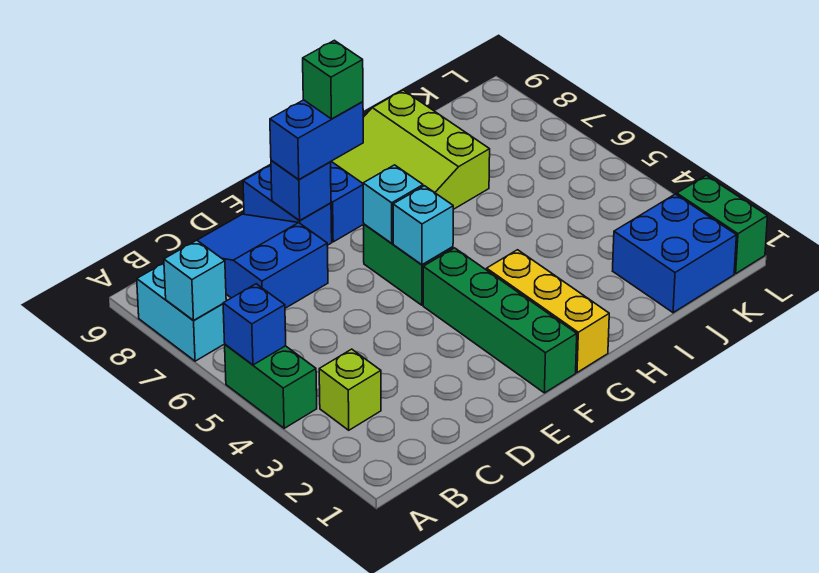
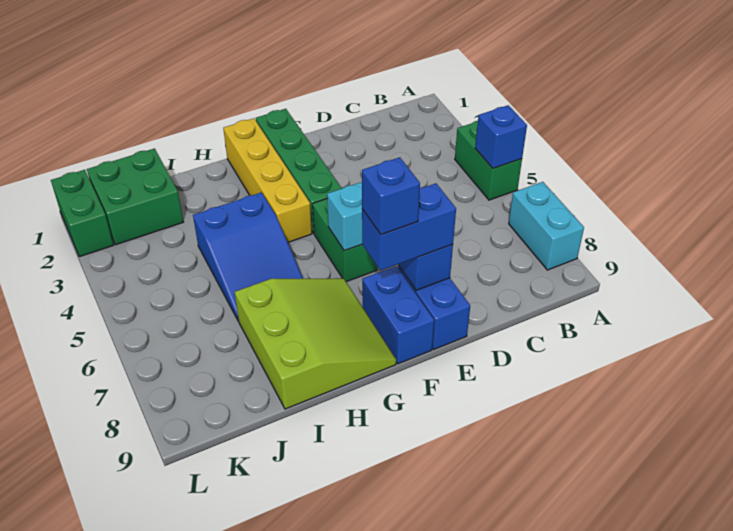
cyan brick A7 level 2 -> none
lime brick B3 level 1 -> none
blue slope C7:D9 level 1 top 7 -> blue slope H4:I6 level 1 top 4
cyan brick F5 level 2 -> none
green brick F8 level 4 -> blue brick F8 level 4
yellow brick G1:G3 level 1 -> yellow brick G1:G4 level 1
blue brick J1:K2 level 1 -> green brick J1:K2 level 1

